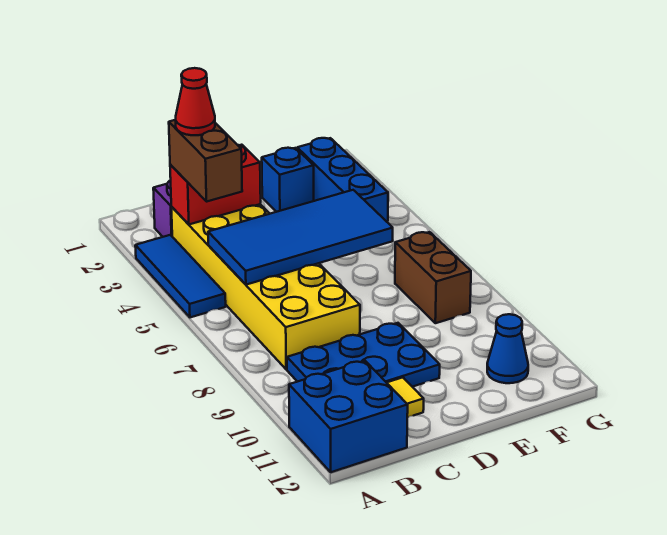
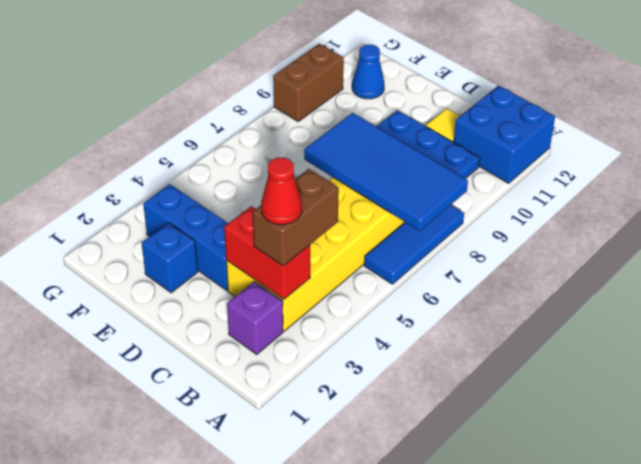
blue tile A3:A5 level 1 -> blue tile A6:A8 level 1
blue tile B5:E6 level 2 -> blue tile A7:D8 level 2
blue brick F2:F4 level 1 -> blue brick D3:F3 level 1
brown brick F7:F8 level 1 -> brown brick G9:G10 level 1

